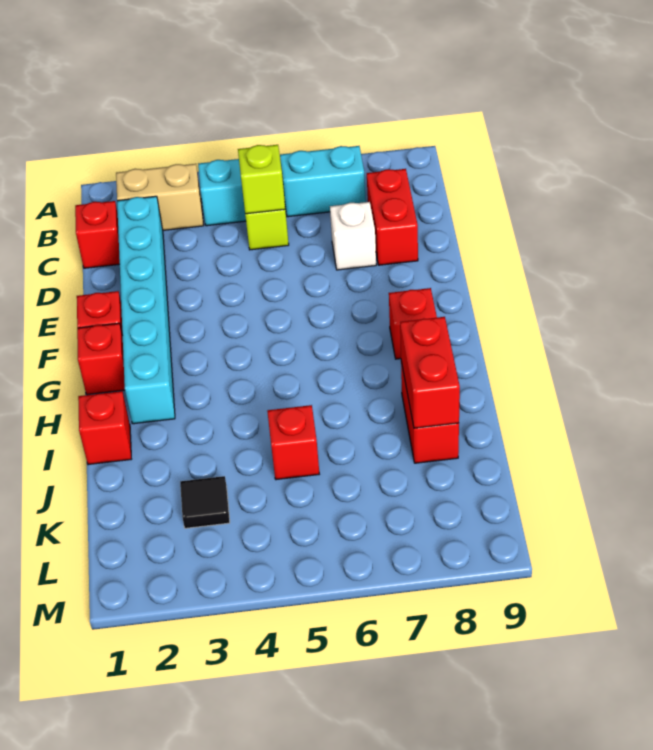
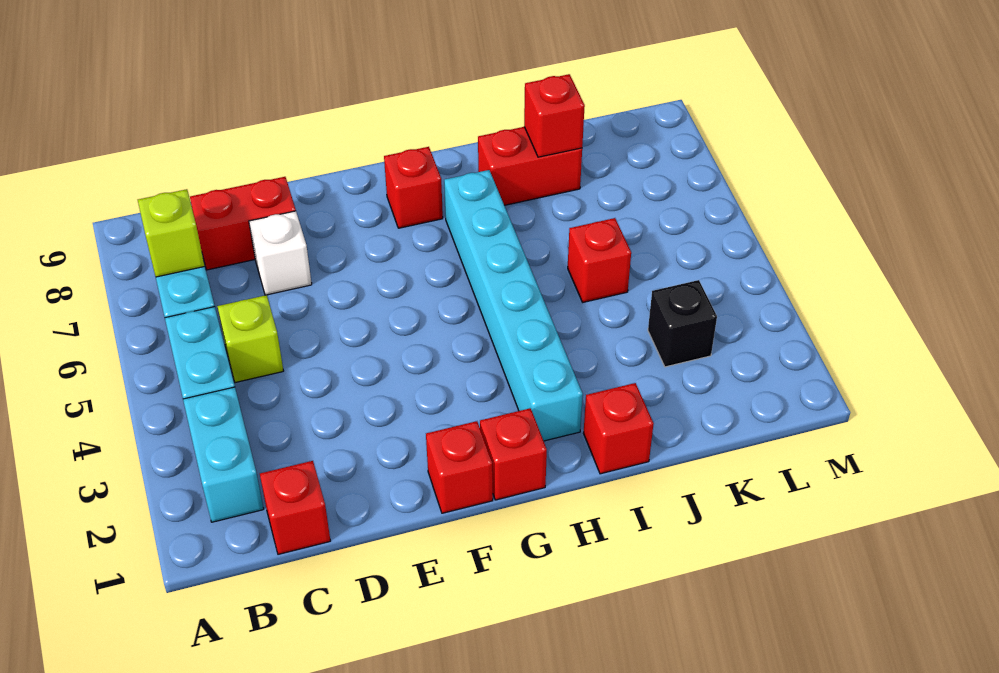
tan brick B2:B3 level 1 -> cyan brick B2:B3 level 1
cyan brick C2:H2 level 1 -> cyan brick H2:H7 level 1
lime brick C5 level 2 -> lime brick B7 level 2
red brick I8:J8 level 2 -> red brick J8 level 2
black tile K3 level 1 -> black brick K3 level 1

